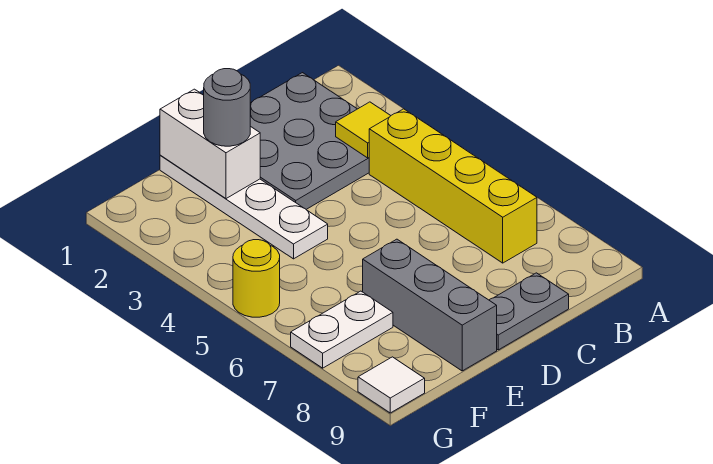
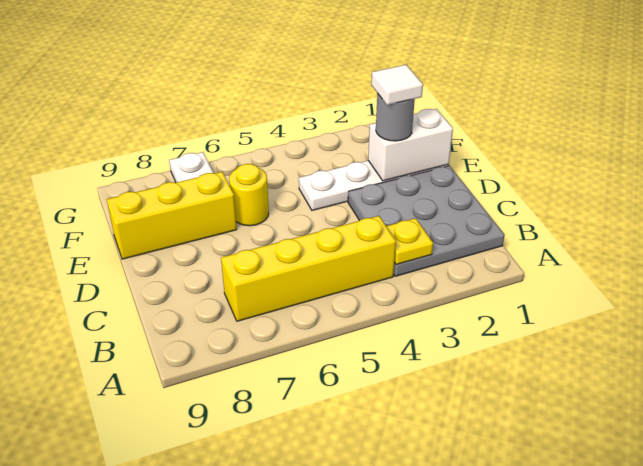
yellow tile B3 level 2 -> yellow plate B3 level 2
grey plate C9:D9 level 1 -> none
grey brick E7:E9 level 1 -> yellow brick E7:E9 level 1
yellow round brick G5 level 1 -> yellow round brick E6 level 1
white tile G9 level 1 -> white tile E2 level 4

